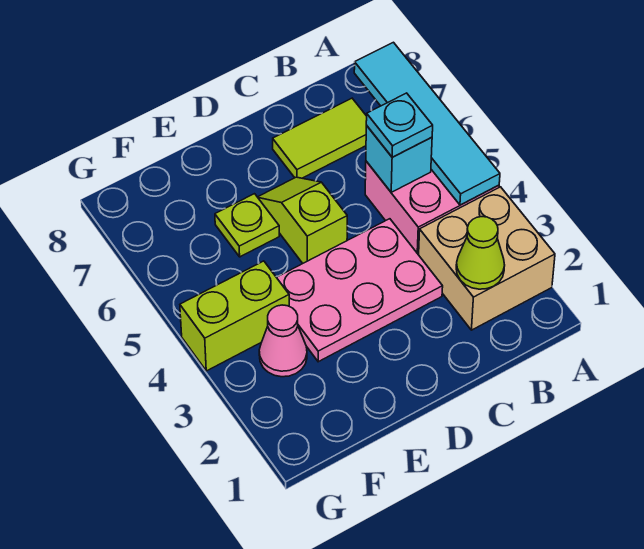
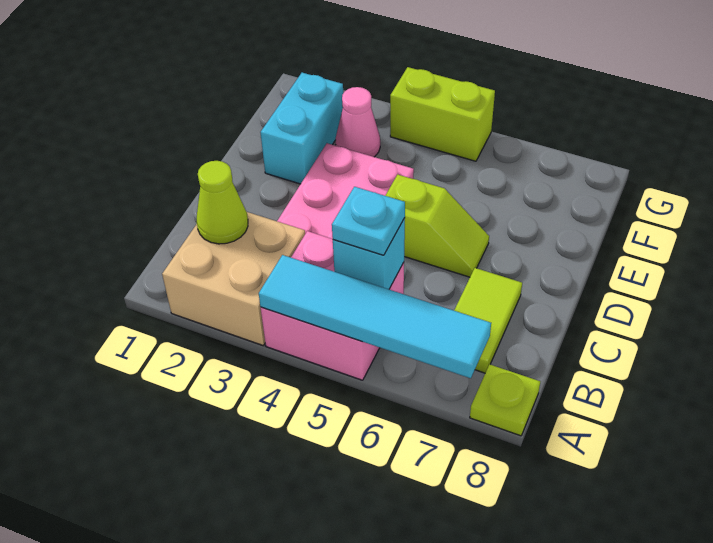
none -> cyan brick E2:F2 level 1
lime plate E6 level 1 -> lime plate A8 level 1
lime brick F4:G4 level 1 -> lime brick G4:G5 level 1

